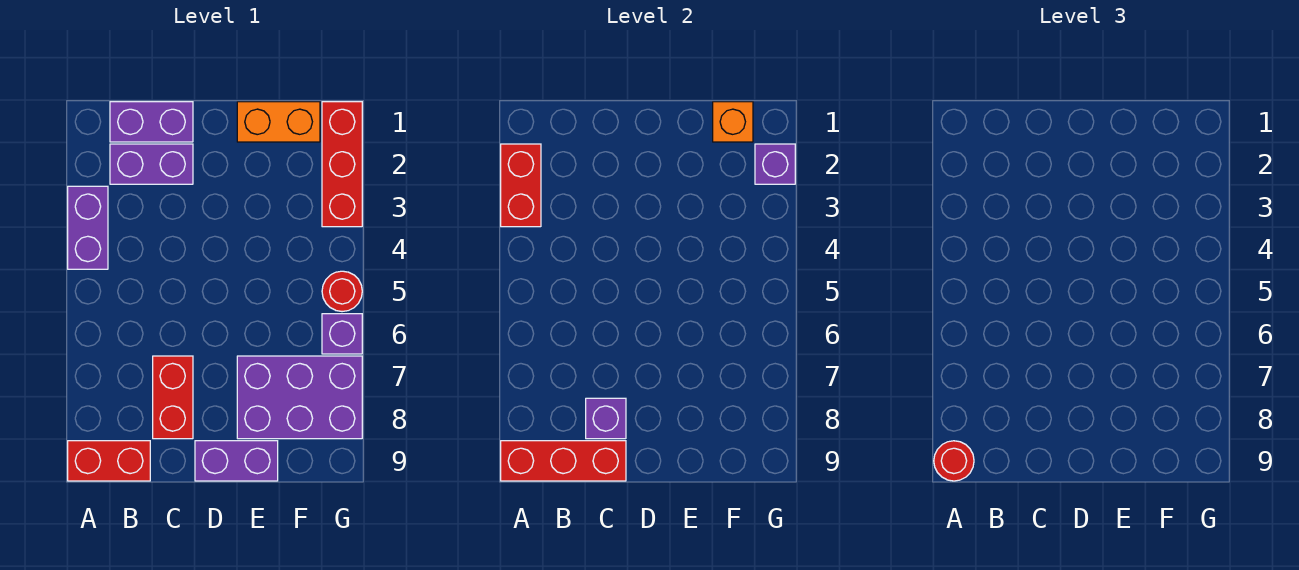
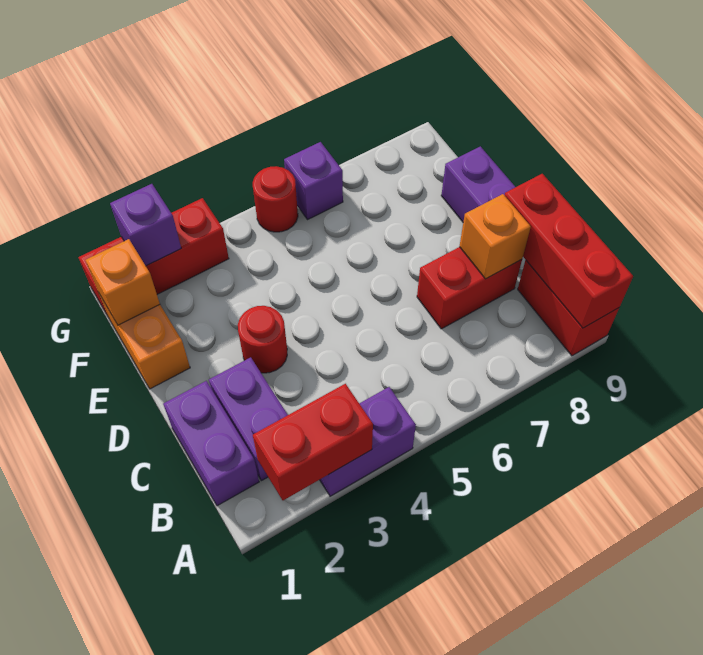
red round brick A9 level 3 -> red round brick D3 level 1
purple brick C8 level 2 -> orange brick C8 level 2
purple brick E7:G8 level 1 -> none

